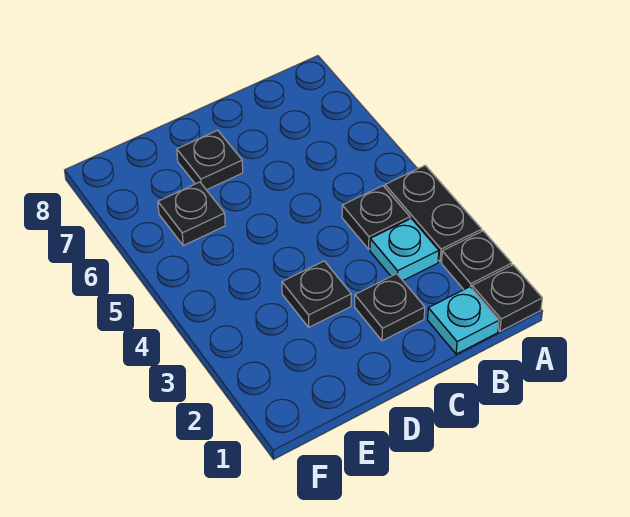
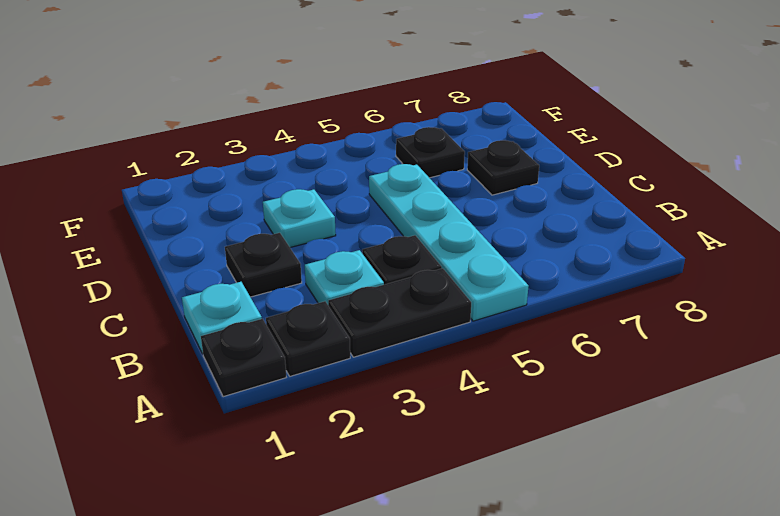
none -> cyan plate A5:D5 level 1
black plate D3 level 1 -> cyan plate D3 level 1

